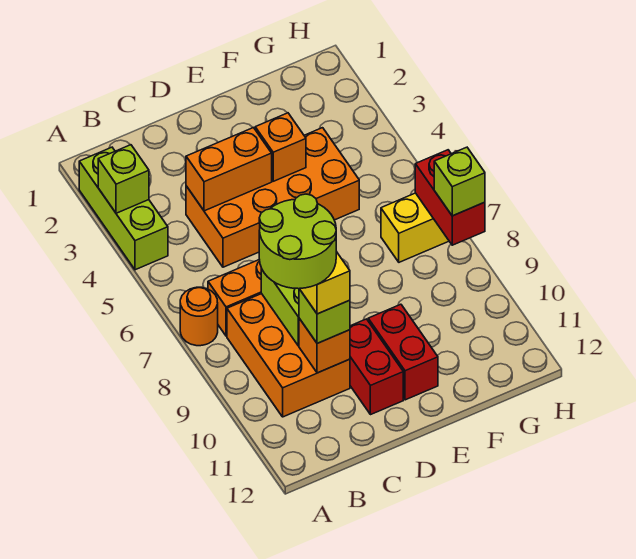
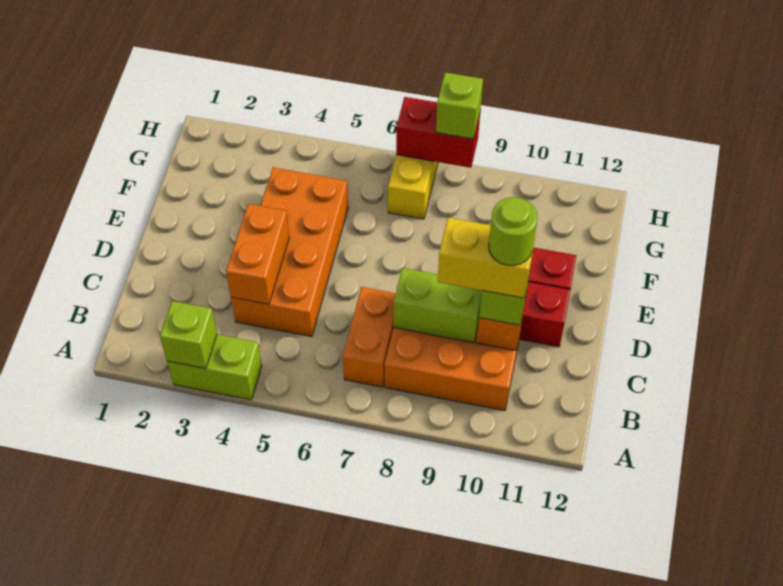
lime brick A2:A4 level 1 -> lime brick A3:A4 level 1
orange round brick A7 level 1 -> none
lime round brick B9:C10 level 5 -> lime round brick C10 level 5
orange brick E4 level 2 -> none

